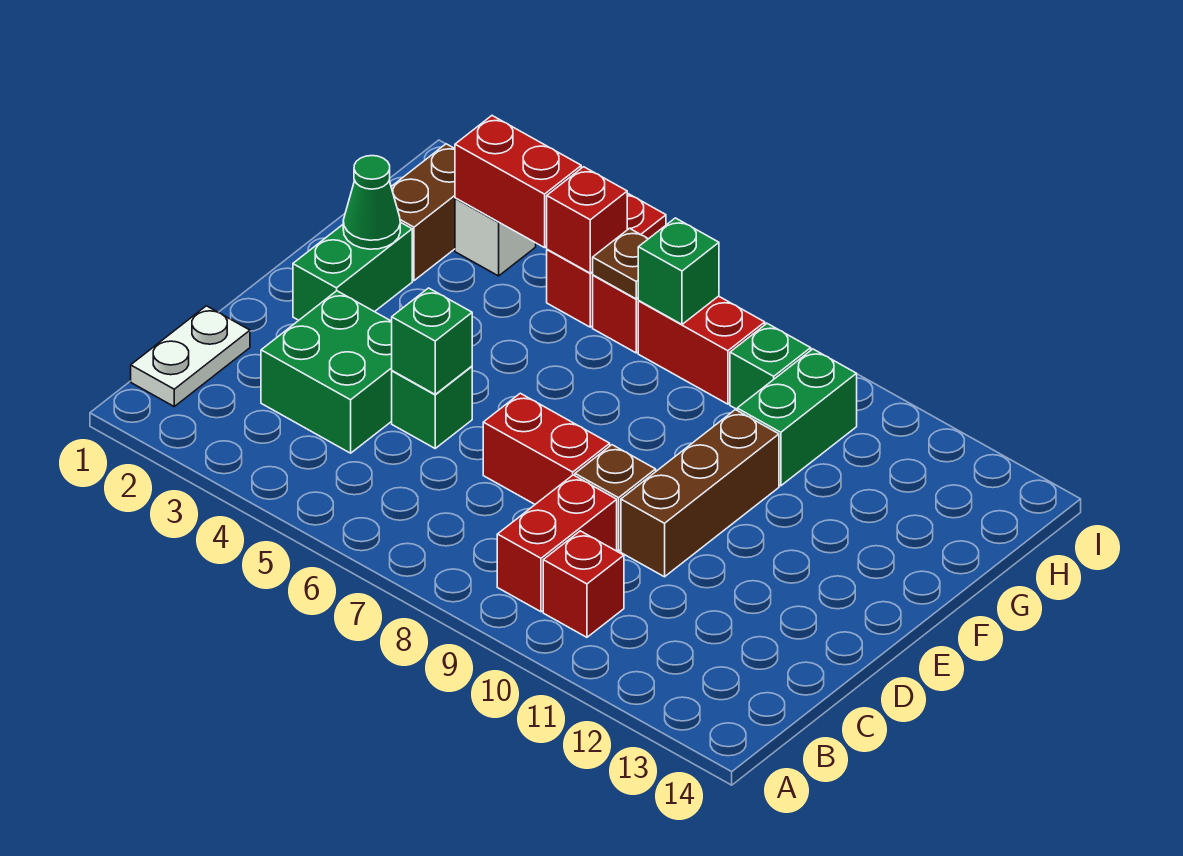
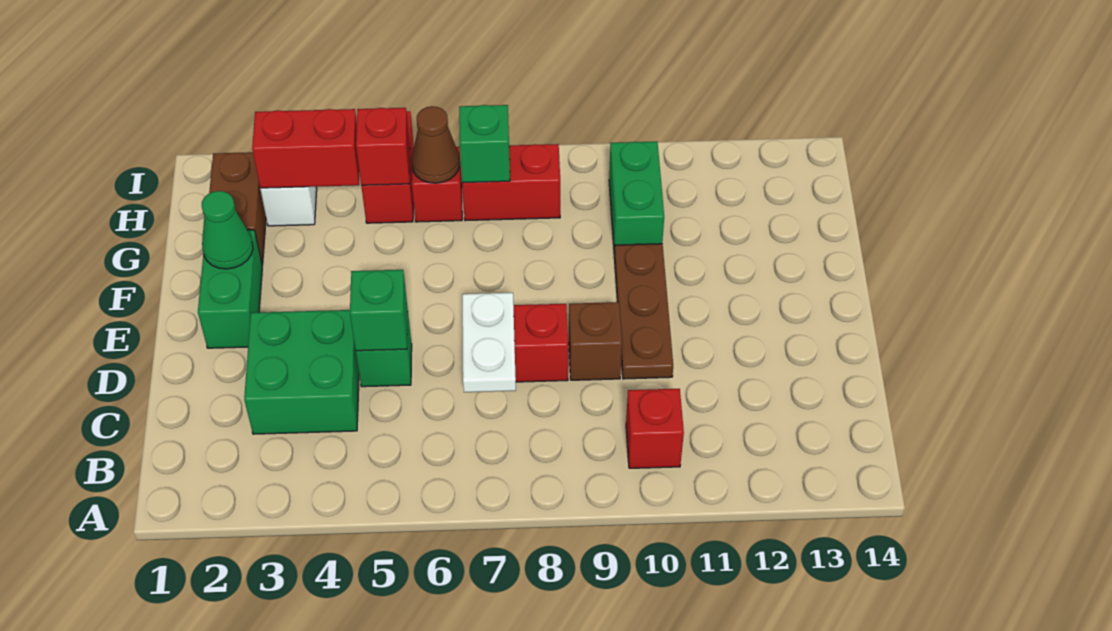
white plate B1:C1 level 1 -> white plate C7:D7 level 2
red brick B9:C9 level 1 -> none
brown brick D10:F10 level 1 -> brown plate D10:F10 level 1
brown plate H6 level 2 -> brown cone H6 level 2
green brick H9 level 1 -> none

